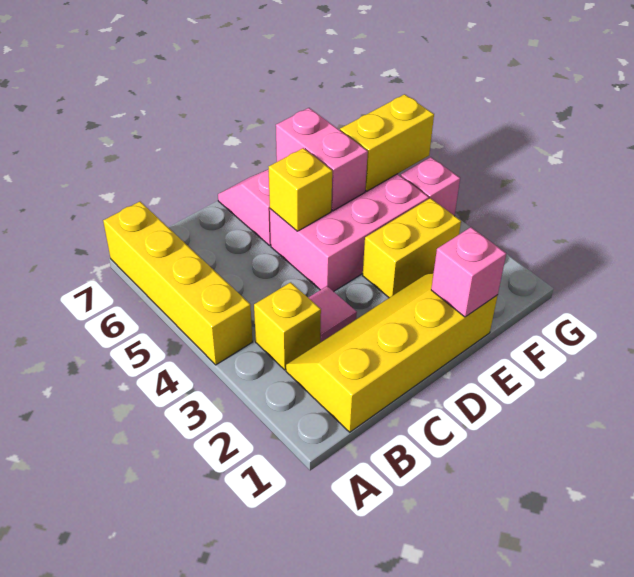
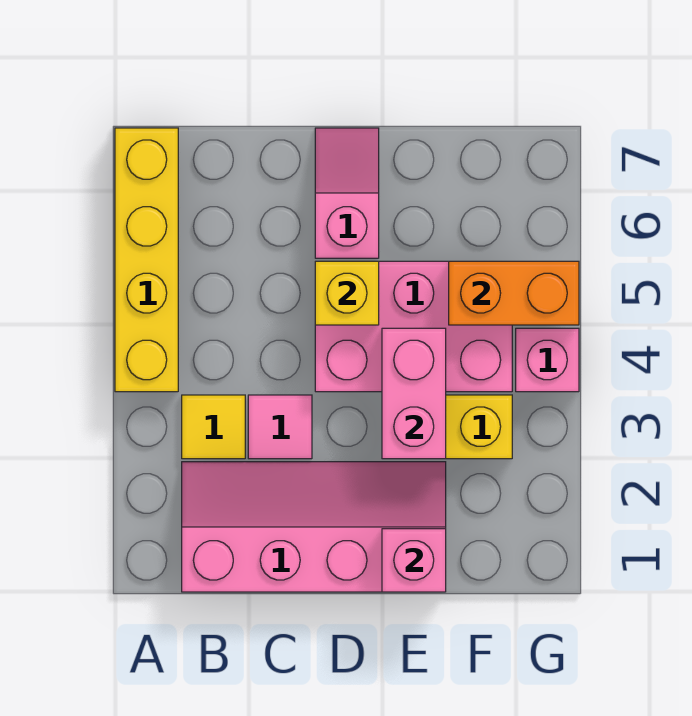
yellow slope B1:E2 level 1 top 1 -> pink slope B1:E2 level 1 top 1
yellow brick B3 level 1 -> yellow tile B3 level 1
pink brick E5:E6 level 2 -> pink brick E3:E4 level 2
yellow brick F5:G5 level 2 -> orange brick F5:G5 level 2

